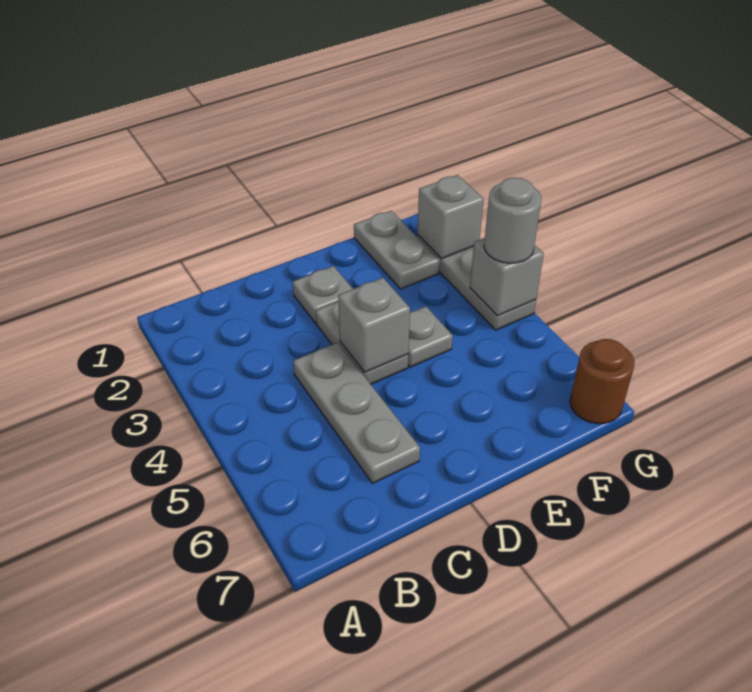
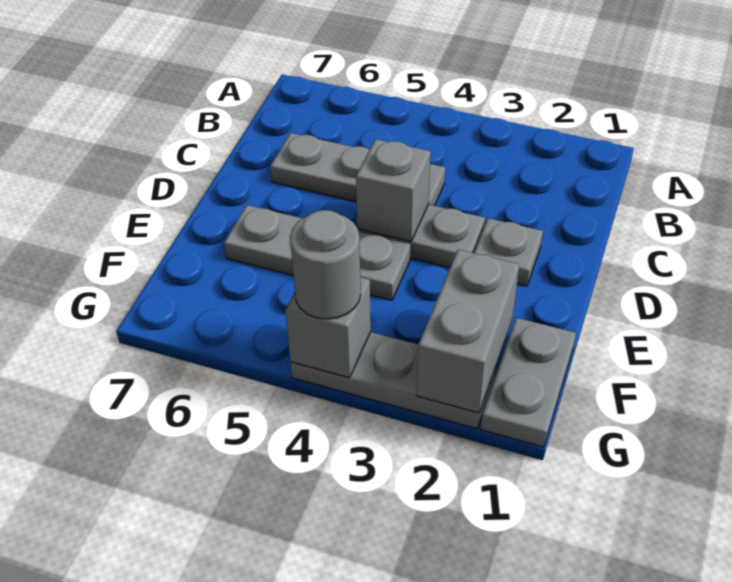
grey plate E4 level 1 -> grey plate E4:E6 level 1
grey plate F1:F2 level 1 -> grey plate F1:G1 level 1
grey brick G2 level 2 -> grey brick F2:G2 level 2
brown round brick G7 level 1 -> none

